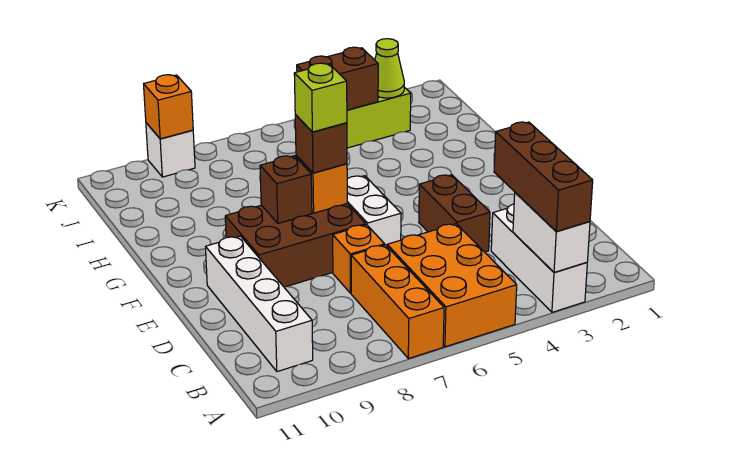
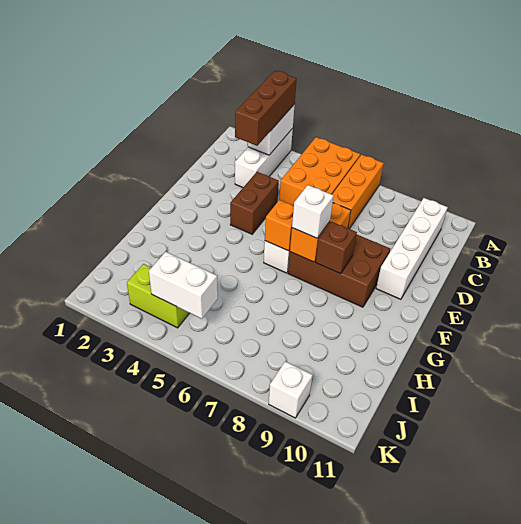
brown brick F7 level 3 -> white brick F7 level 3
lime brick F7 level 4 -> none
lime cone J3 level 2 -> none
brown brick J4:J5 level 2 -> white brick J4:J5 level 2
orange brick K9 level 2 -> orange brick F6 level 2

